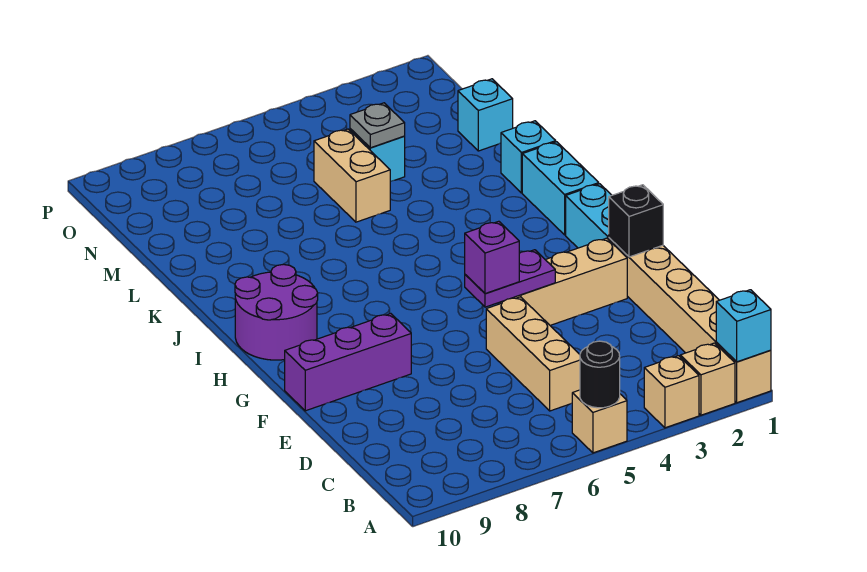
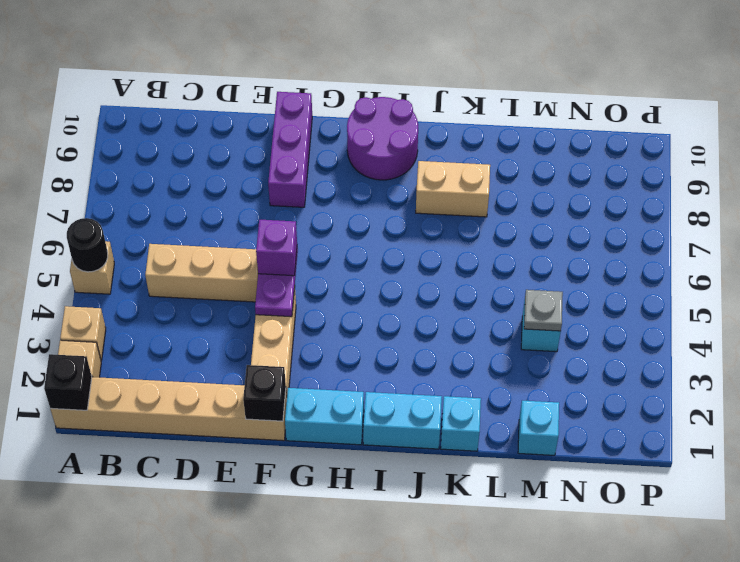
cyan brick A1 level 2 -> black brick A1 level 2
tan brick L5:M5 level 1 -> tan brick J8:K8 level 1

